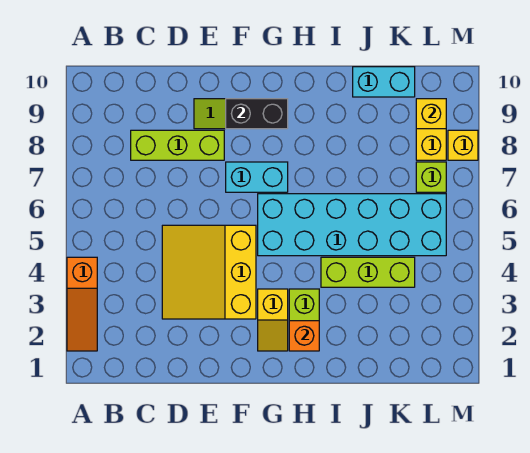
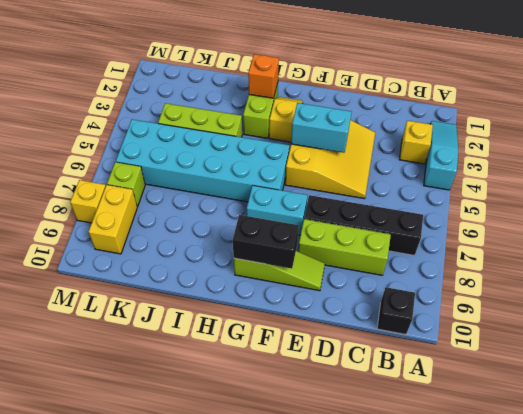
orange slope A2:A4 level 1 top 4 -> cyan slope A2:A4 level 1 top 4
none -> black brick B7:E7 level 1
none -> black brick B10 level 1
cyan brick J10:K10 level 1 -> cyan brick E4:F4 level 2
yellow brick L9 level 2 -> yellow brick B3 level 1

